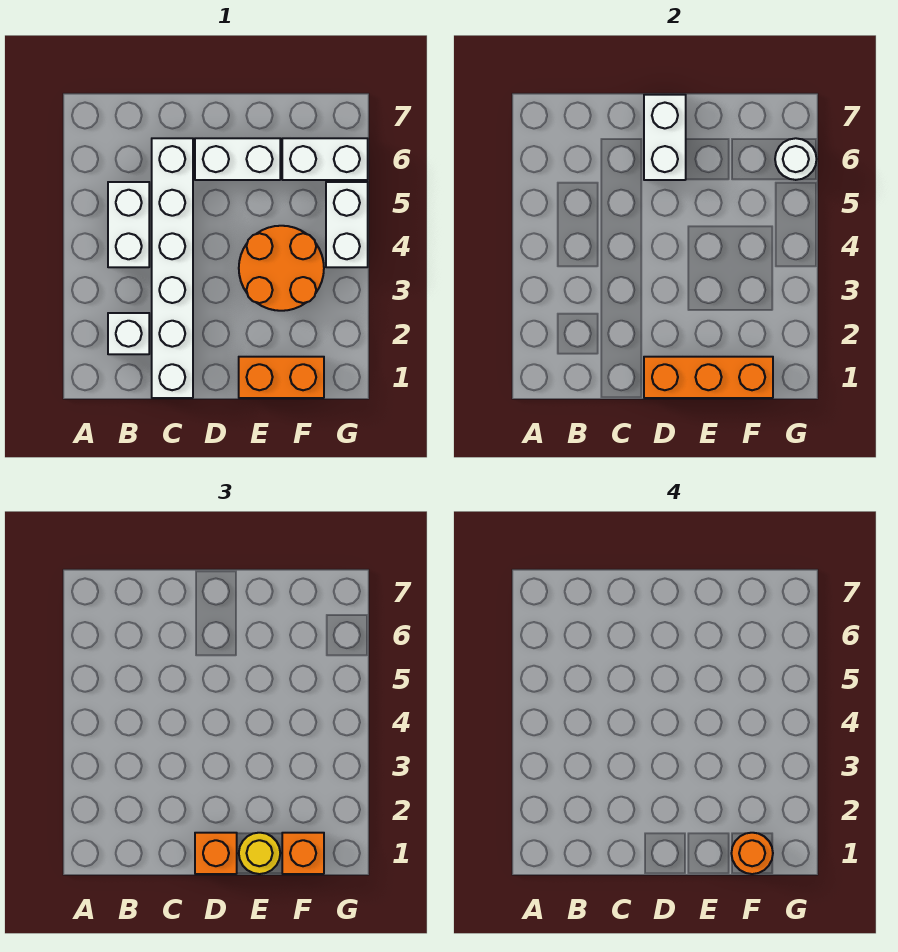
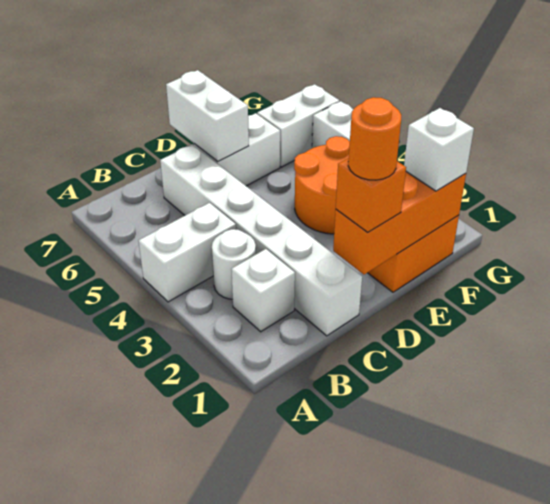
white brick B4:B5 level 1 -> white brick A4:B4 level 1
yellow round brick E1 level 3 -> none
orange brick F1 level 3 -> white brick F1 level 3
orange round brick F1 level 4 -> orange round brick D1 level 4
white round brick G6 level 2 -> white round brick B3 level 1

